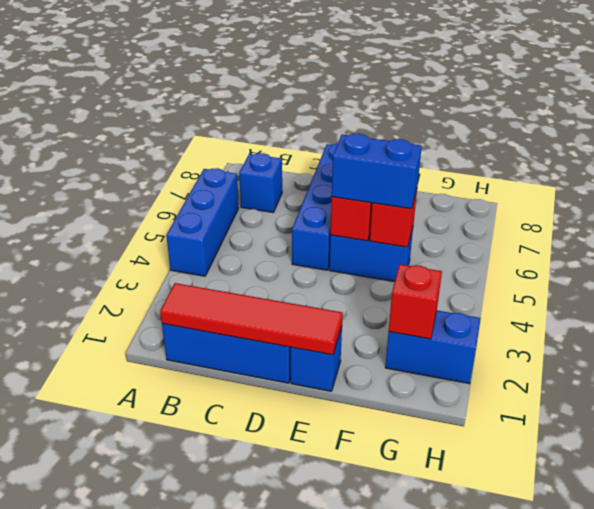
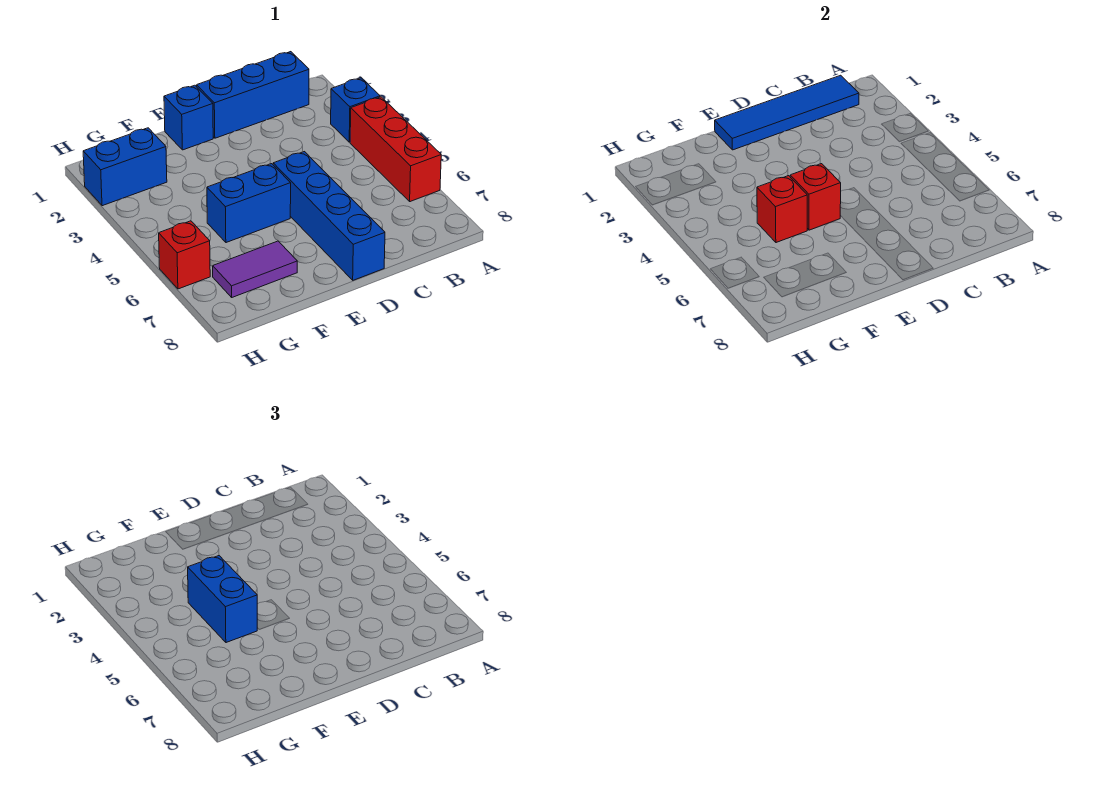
blue brick A4:A6 level 1 -> red brick A4:A6 level 1
red tile B1:E1 level 2 -> blue tile B1:E1 level 2
blue brick B7 level 1 -> blue brick A3 level 1
blue brick E5:F5 level 3 -> blue brick F4:F5 level 3
none -> purple tile F7:G7 level 1
red brick G2 level 2 -> red brick H6 level 1

